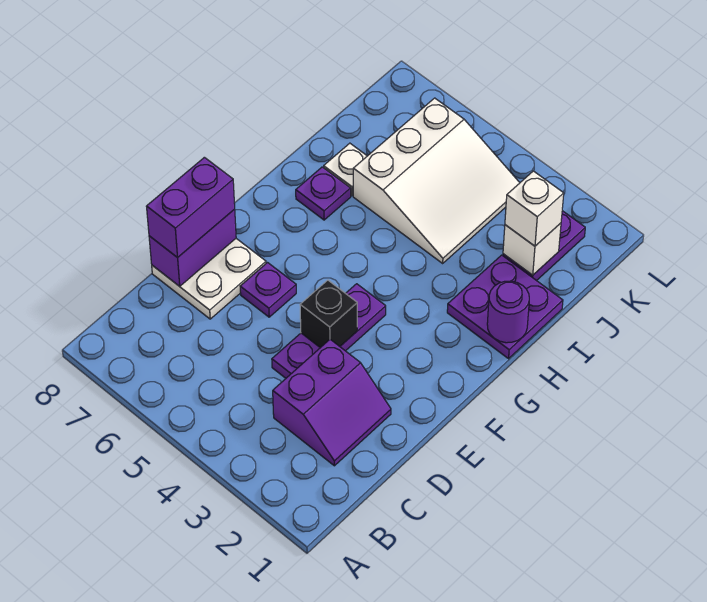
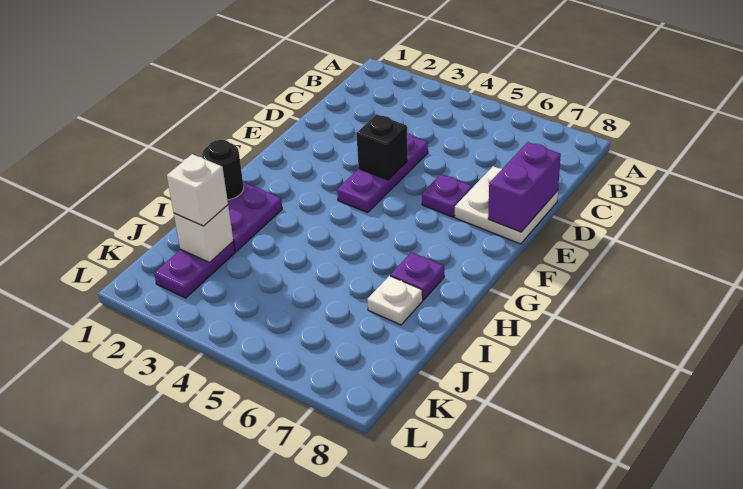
purple slope C2:D3 level 1 top 3 -> none
purple brick D8:E8 level 3 -> none
purple round brick H1 level 2 -> black round brick H1 level 2
white slope I4:K6 level 1 top 6 -> none

